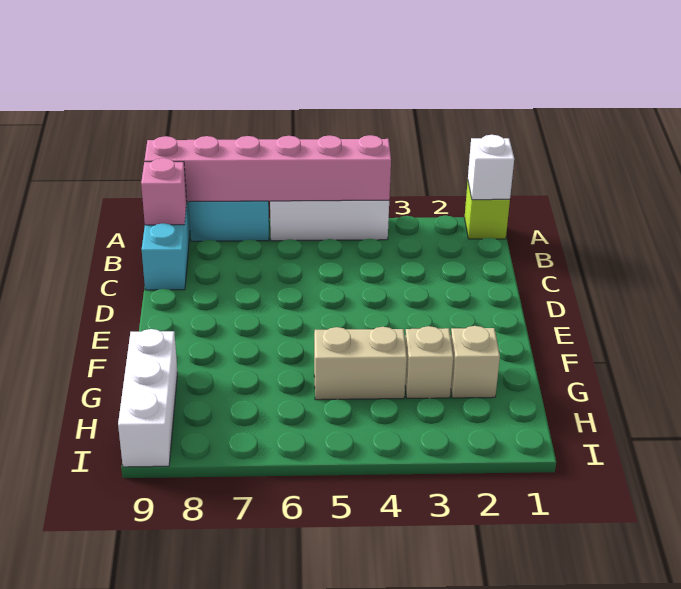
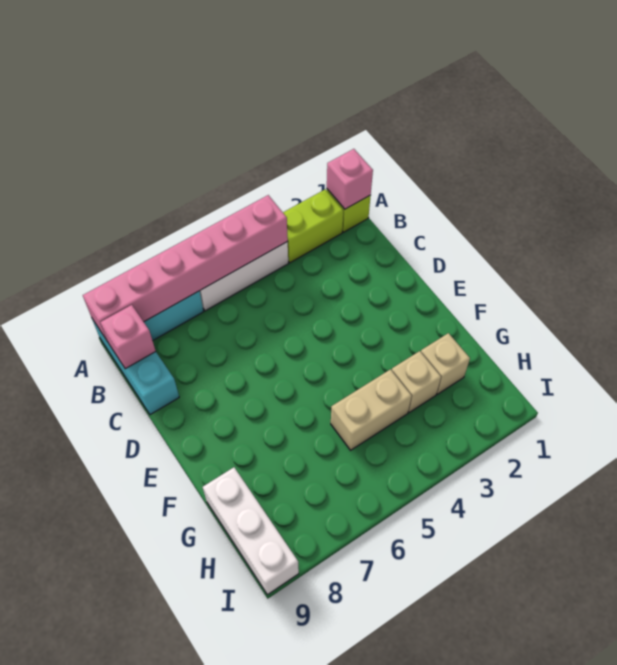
white brick A1 level 2 -> pink brick A1 level 2
none -> lime brick A2:A3 level 1

